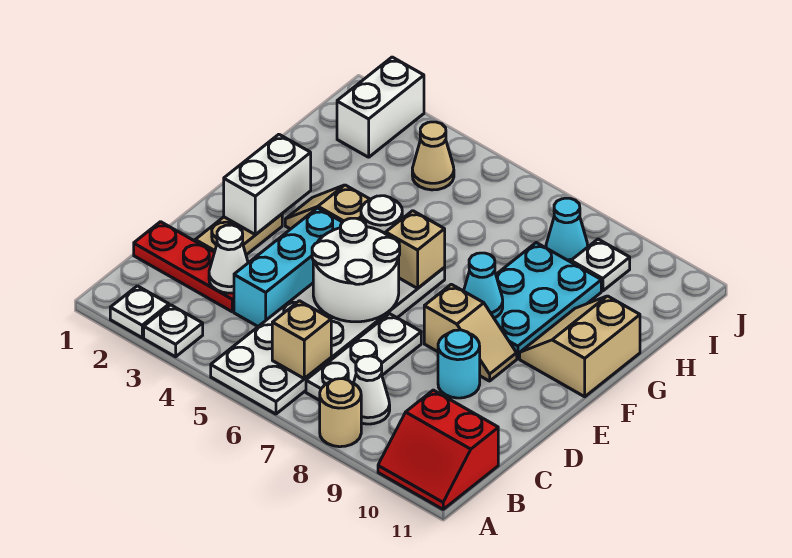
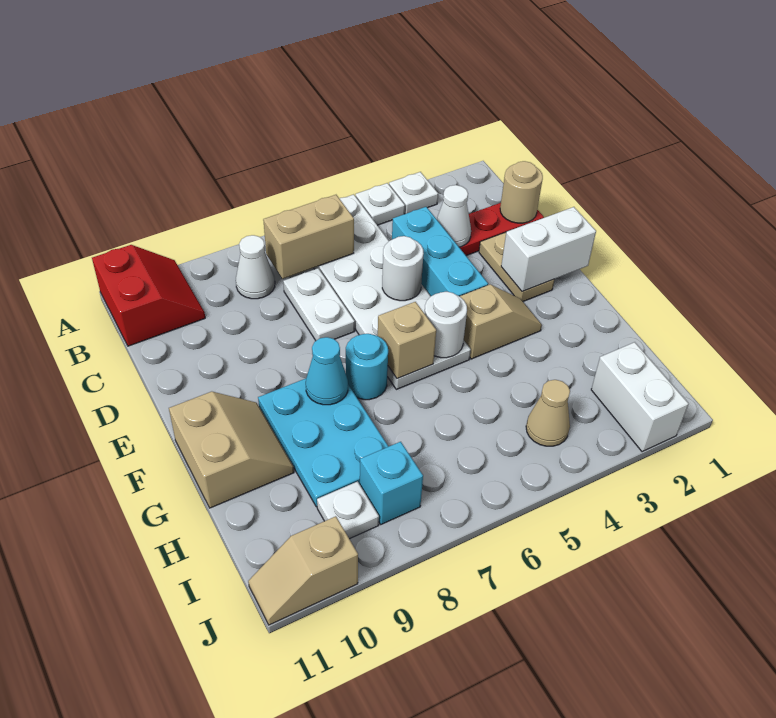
white plate A2 level 1 -> white plate A4 level 1
tan round brick A8 level 1 -> tan round brick C1 level 2
red slope A10:B11 level 1 top B -> red slope A10:B11 level 1 top 11
tan brick B6 level 2 -> tan brick B6:B7 level 2
white plate B7:D7 level 1 -> white plate C7:D7 level 1
white round brick D5:E6 level 2 -> white round brick D5 level 2
cyan round brick D9 level 1 -> cyan round brick F7 level 1
white brick E2:F2 level 2 -> white brick E1:E2 level 2
tan slope E8:E9 level 1 top 8 -> tan slope J10:J11 level 1 top 10
cyan cone I8 level 1 -> cyan brick I8 level 1

